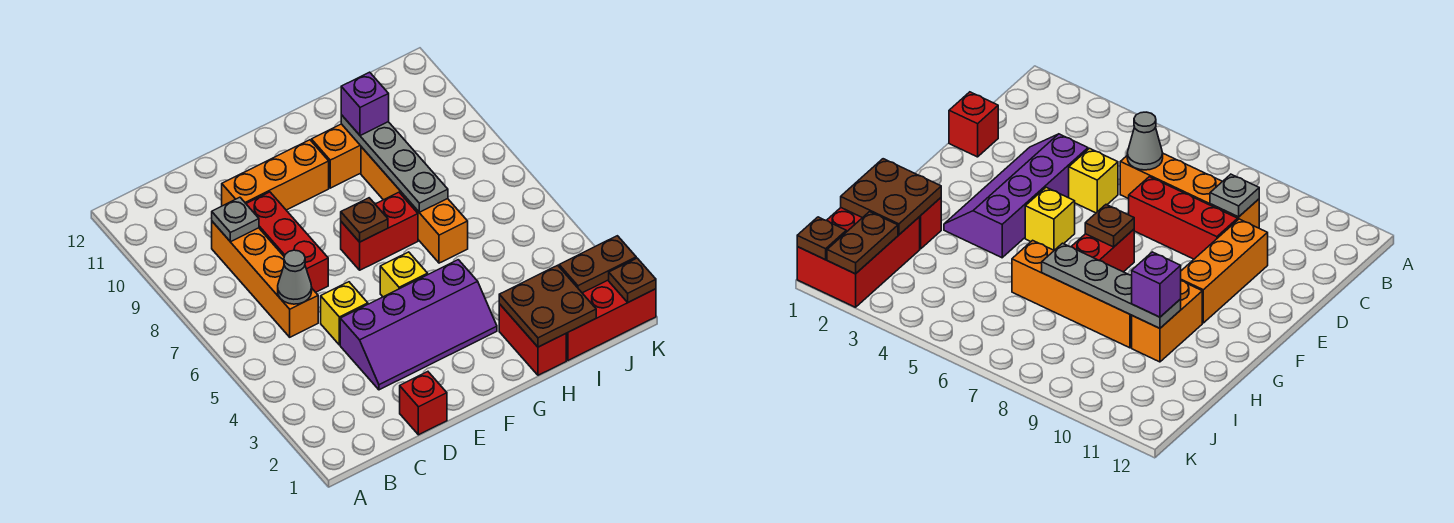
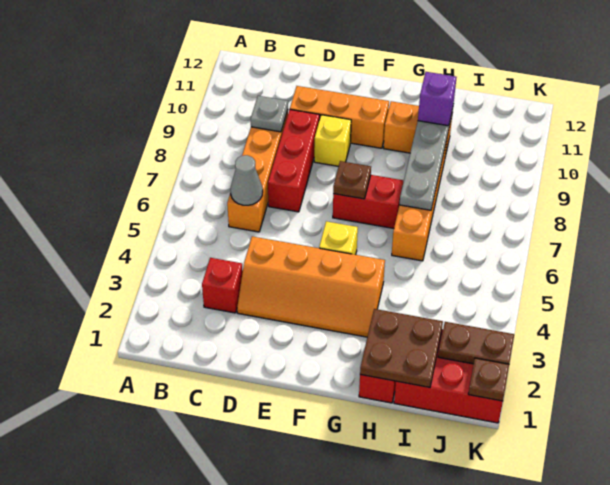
red brick D1 level 1 -> red brick C3 level 1
purple slope D3:G4 level 1 top 4 -> orange slope D3:G4 level 1 top 4
yellow brick D5 level 1 -> yellow brick E9 level 1

